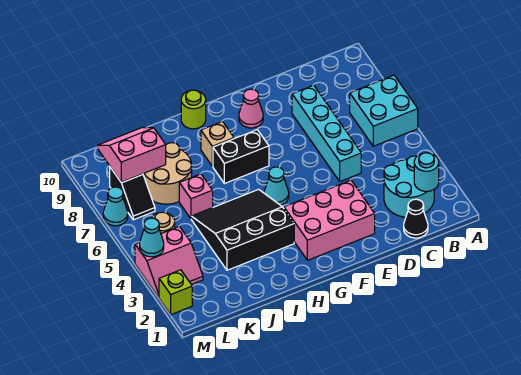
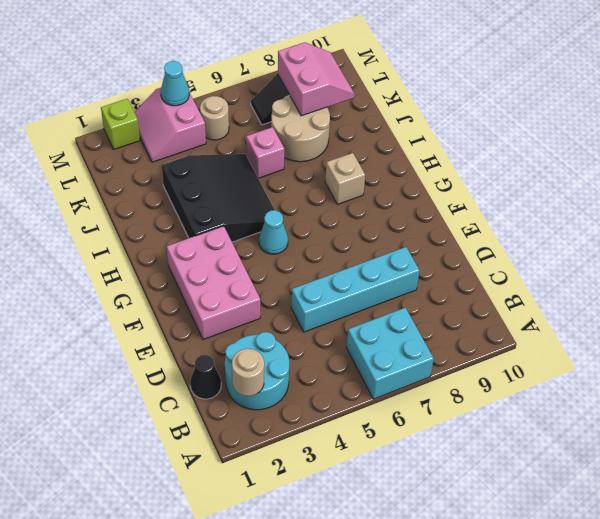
cyan round brick B2 level 2 -> tan round brick B2 level 2
pink cone F9 level 1 -> none
black brick G7:H7 level 1 -> none
lime round brick H10 level 1 -> none
cyan cone M7 level 1 -> none

